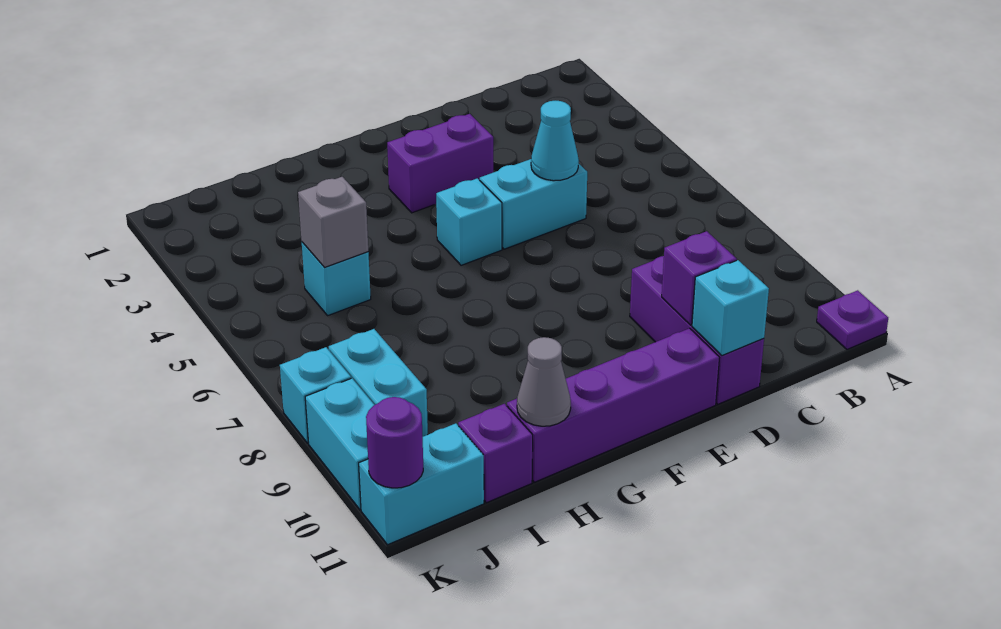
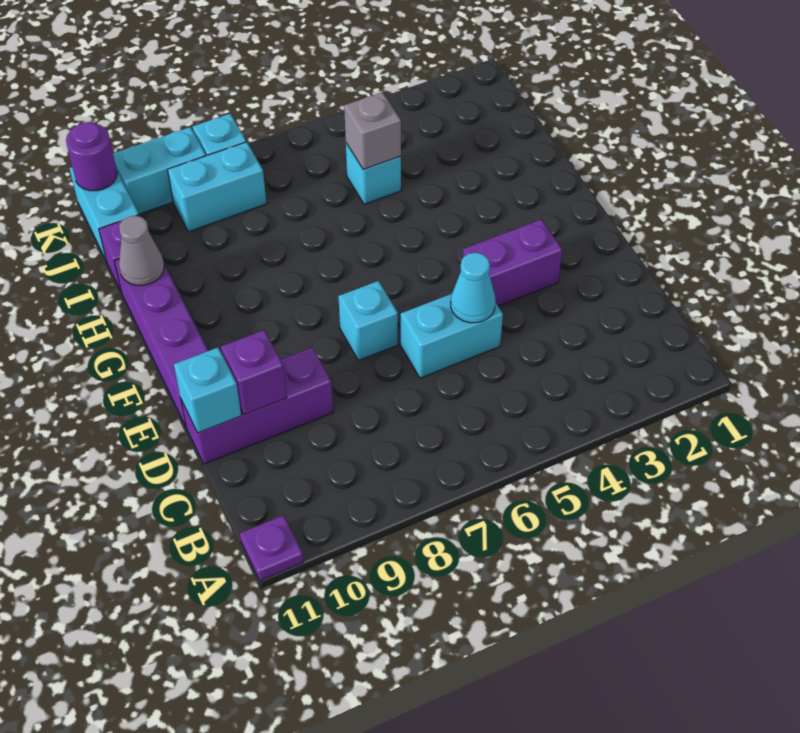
cyan brick D5:E5 level 1 -> cyan brick D5:D6 level 1
purple brick E3:F3 level 1 -> purple brick E3:E4 level 1
cyan brick F5 level 1 -> cyan brick E7 level 1

